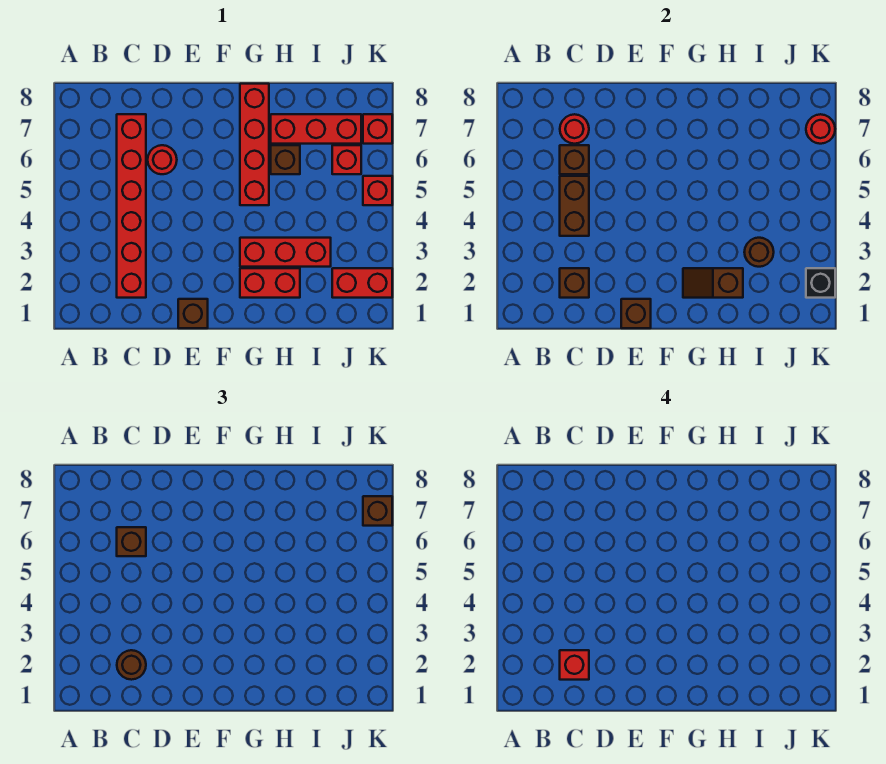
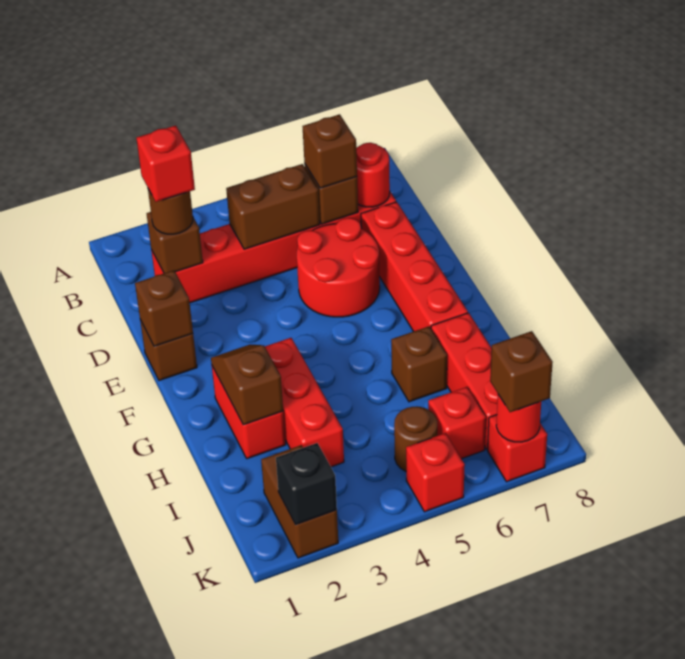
red round brick D6 level 1 -> red round brick D5:E6 level 1
red brick G5:G8 level 1 -> red brick D7:G7 level 1
brown round brick I3 level 2 -> brown round brick J5 level 1
red brick J2:K2 level 1 -> brown brick J2:K2 level 1

